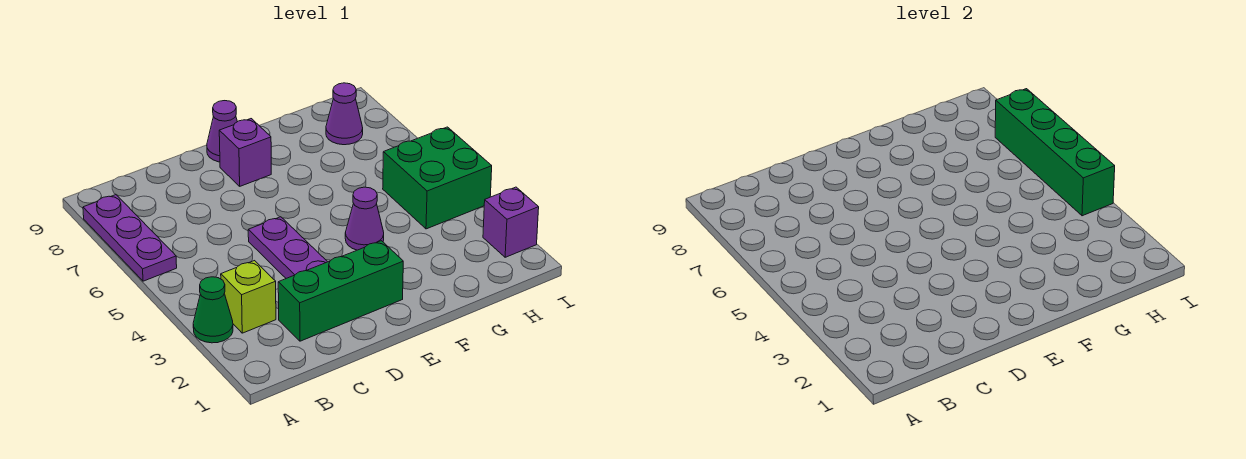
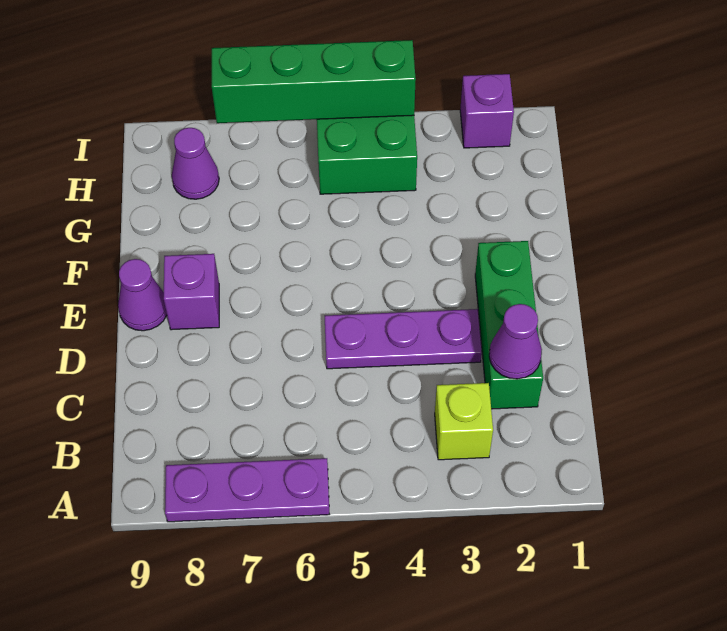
green cone A3 level 1 -> none
purple cone F4 level 1 -> purple cone C2 level 2

